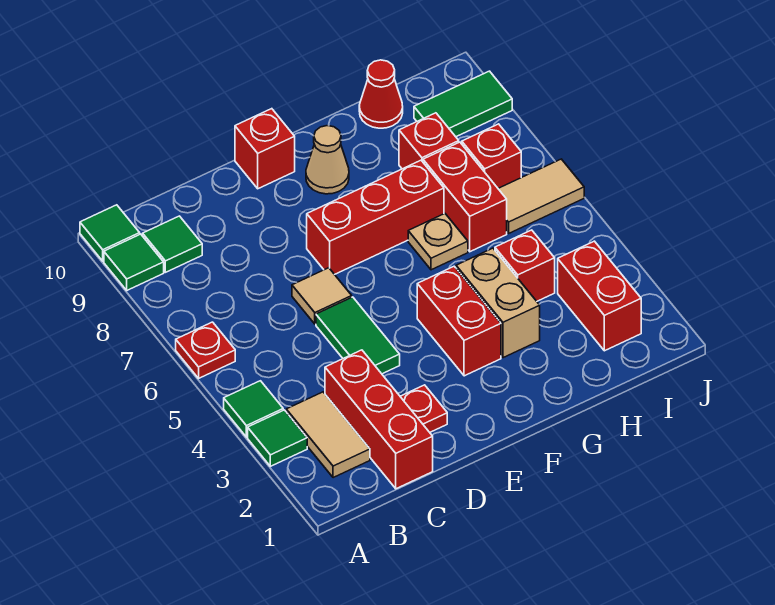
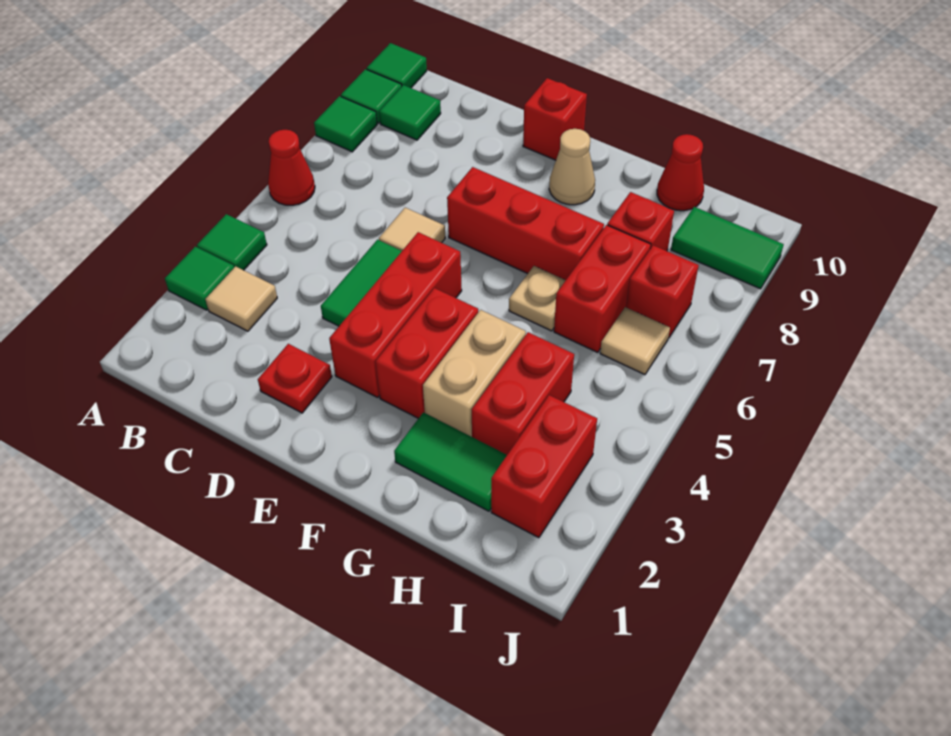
red plate A6 level 1 -> red cone A6 level 1
none -> green tile A8 level 1
tan tile B2:B3 level 1 -> tan tile B3 level 1
red brick C1:C3 level 1 -> red brick E3:E5 level 1
none -> green tile G2:H2 level 1
red brick H4 level 1 -> red brick H3:H4 level 1
tan tile I6:J6 level 1 -> tan tile I6 level 1

